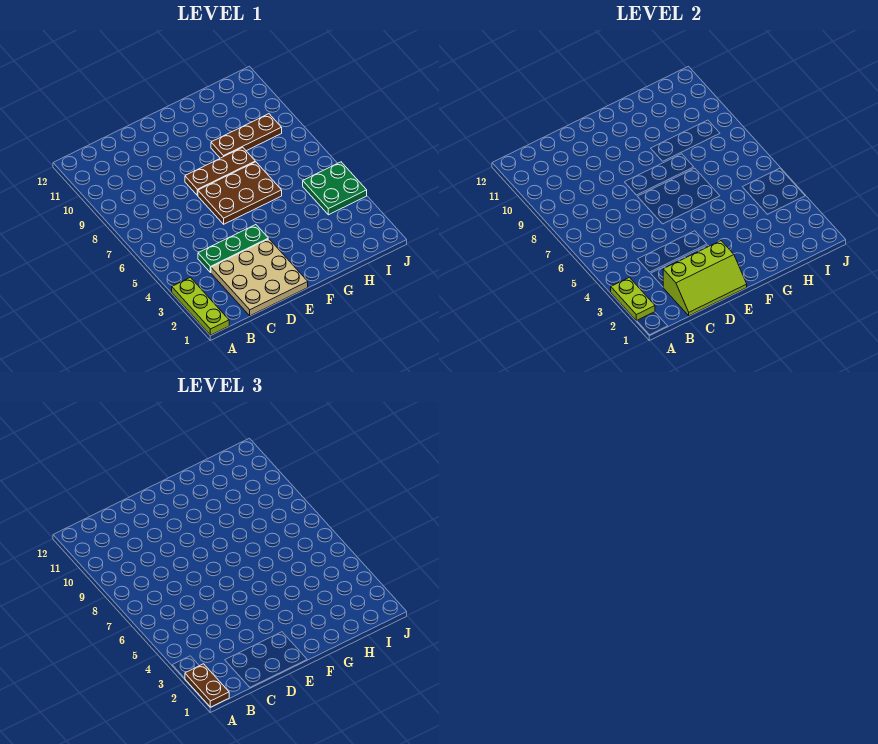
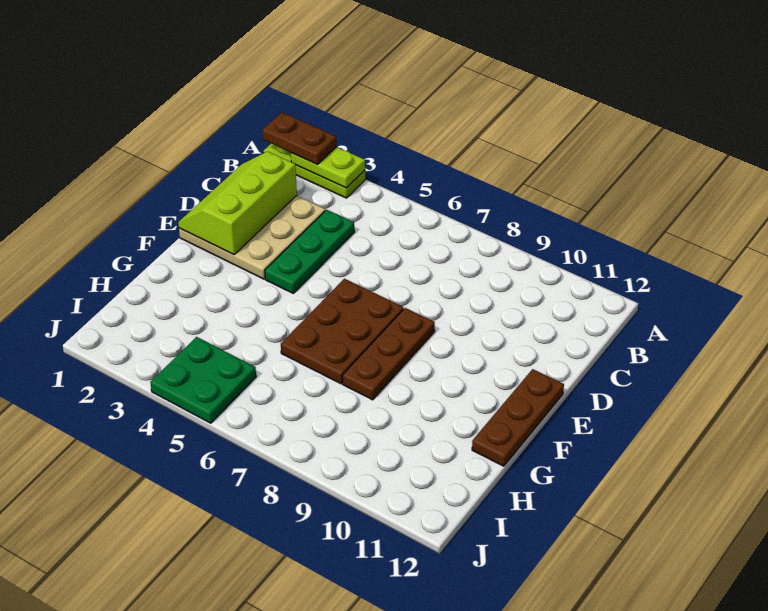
brown plate G9:I9 level 1 -> brown plate E12:G12 level 1

